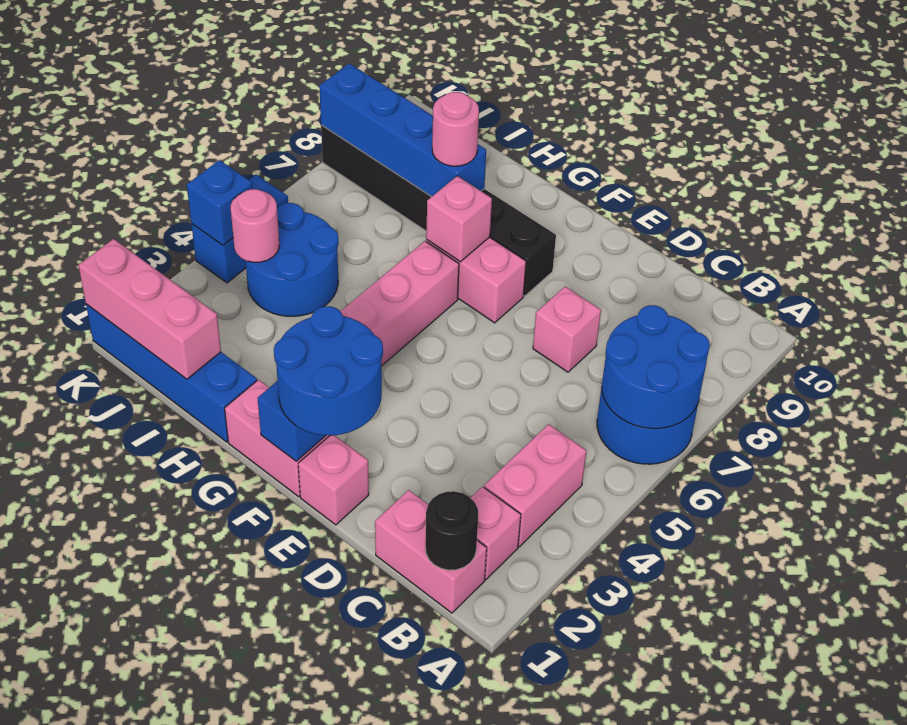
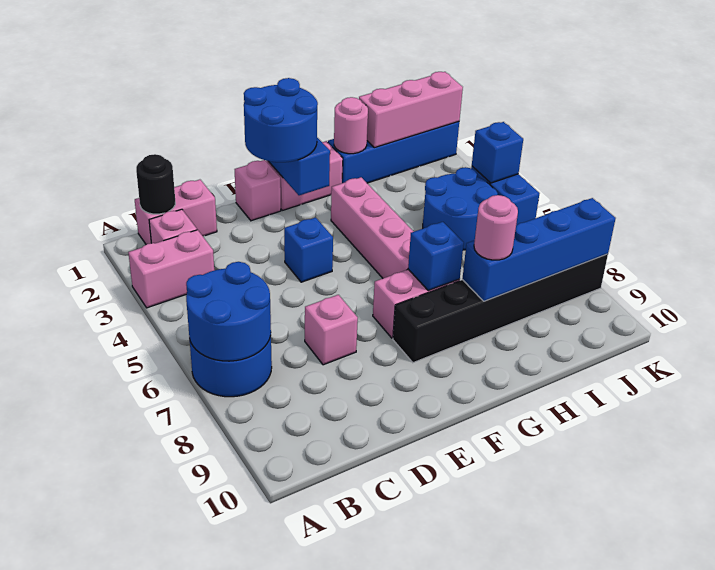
pink brick B3:B4 level 1 -> pink brick A3:B3 level 1
none -> blue brick E4 level 1
pink brick G7 level 2 -> blue brick G7 level 2
pink round brick J4 level 2 -> pink round brick H1 level 2

